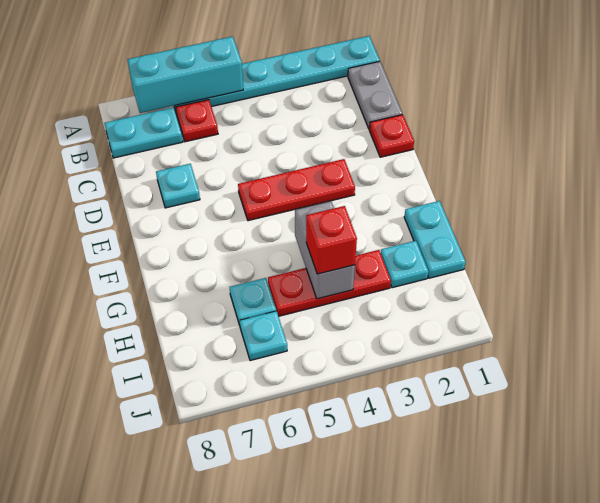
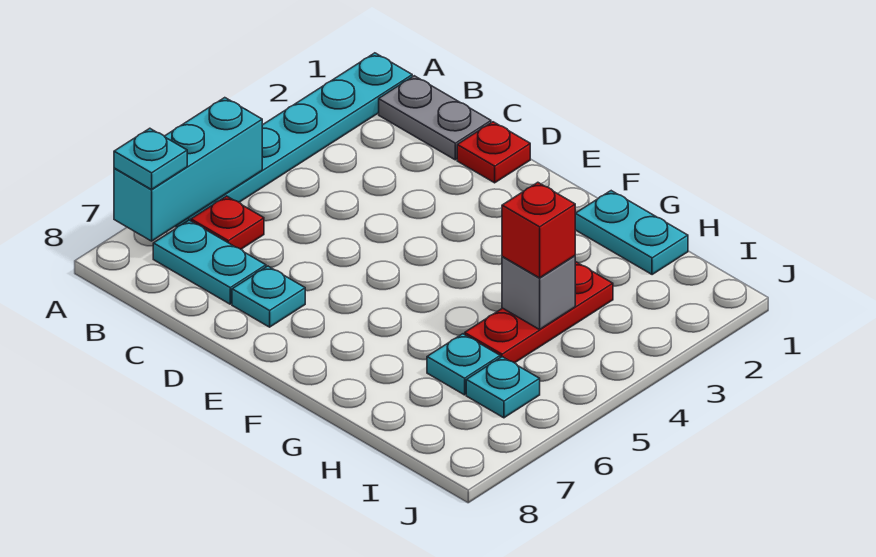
cyan plate B7:B8 level 1 -> cyan plate B7:C7 level 1
red plate E3:E5 level 1 -> none
grey brick G4:H4 level 2 -> grey brick H4 level 2
cyan plate H2 level 1 -> cyan plate A7 level 3

